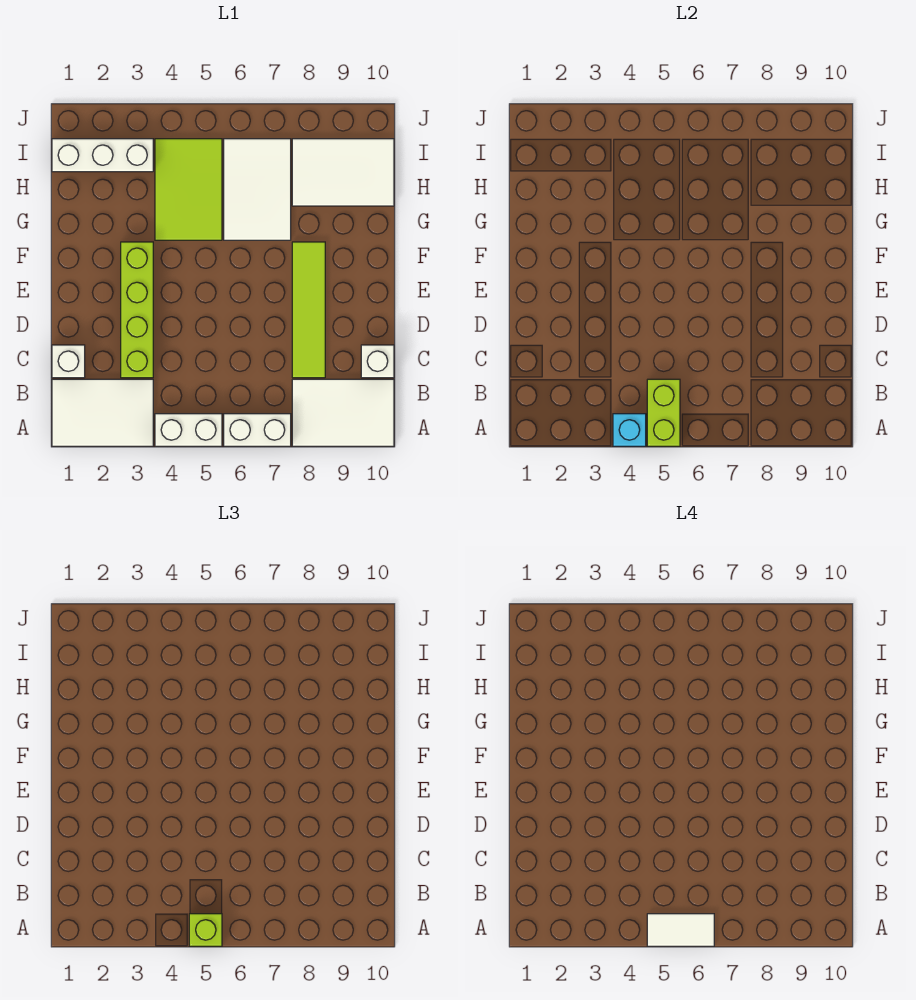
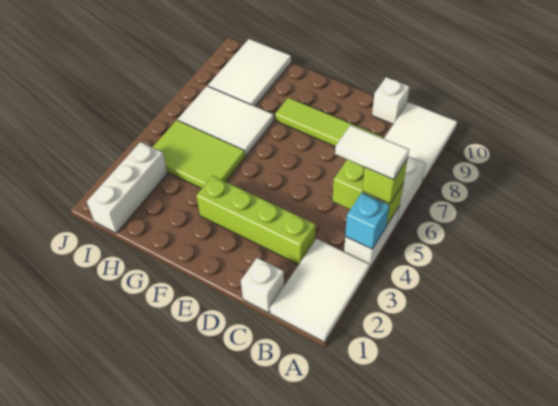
white tile A5:A6 level 4 -> white tile A5:B5 level 4

